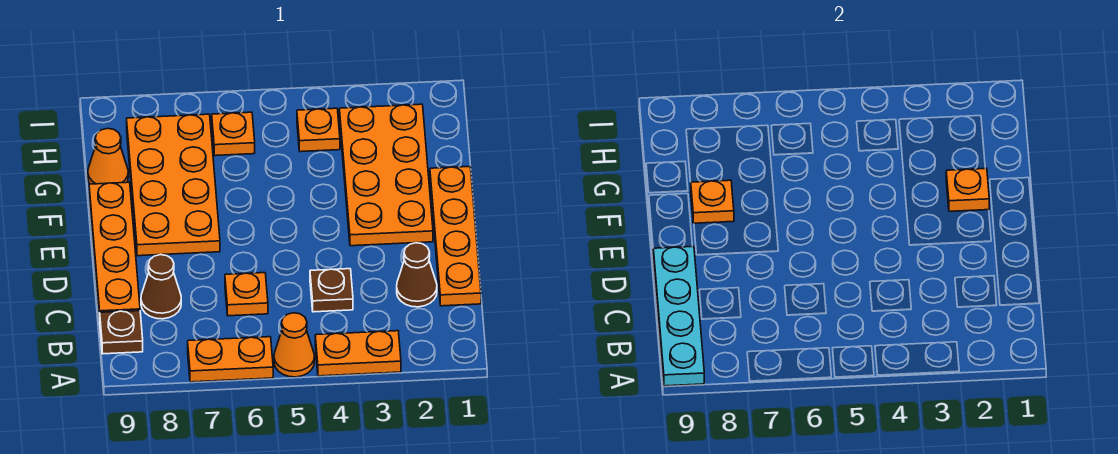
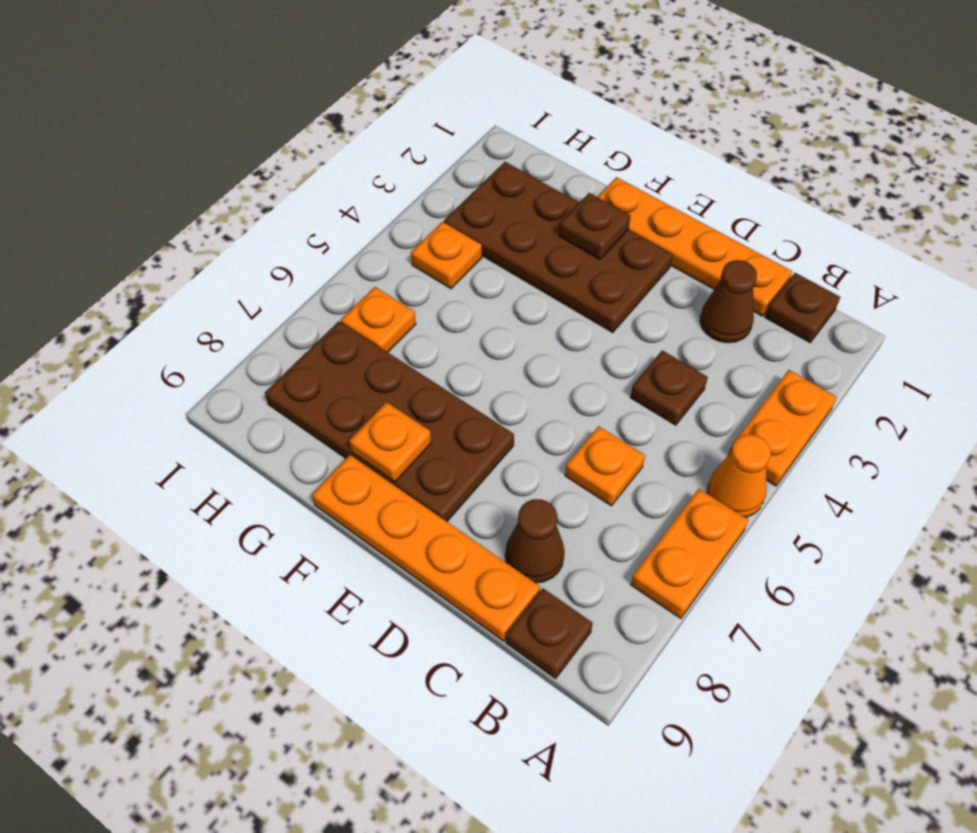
cyan plate A9:D9 level 2 -> none
none -> brown plate B1 level 1
orange plate E2:H3 level 1 -> brown plate E2:H3 level 1
orange plate E7:H8 level 1 -> brown plate E7:H8 level 1
orange plate F2 level 2 -> brown plate F2 level 2
orange cone G9 level 1 -> none

